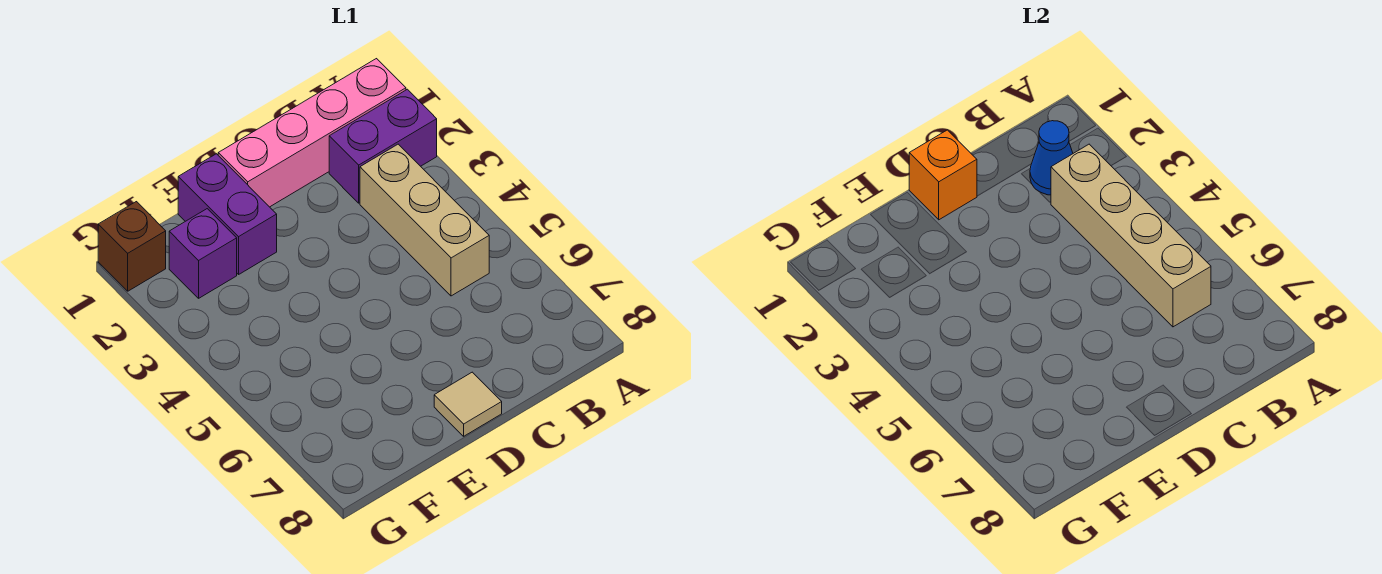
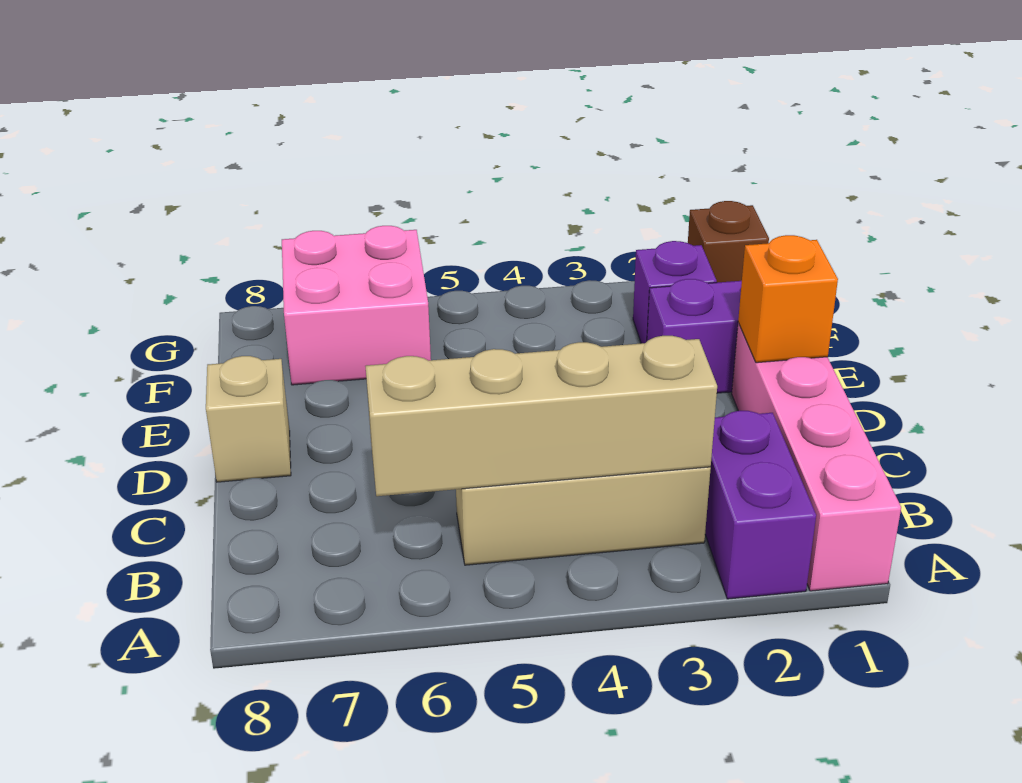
blue cone B2 level 2 -> none
tan tile D8 level 1 -> tan brick D8 level 1
none -> pink brick F6:G7 level 1

